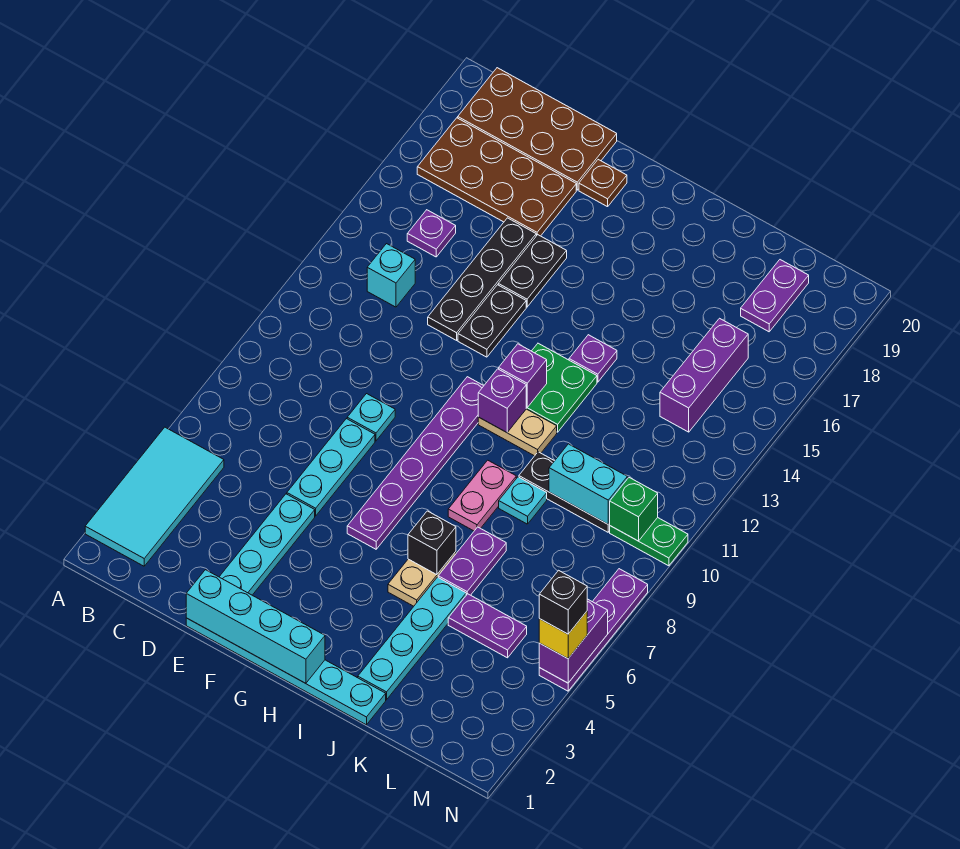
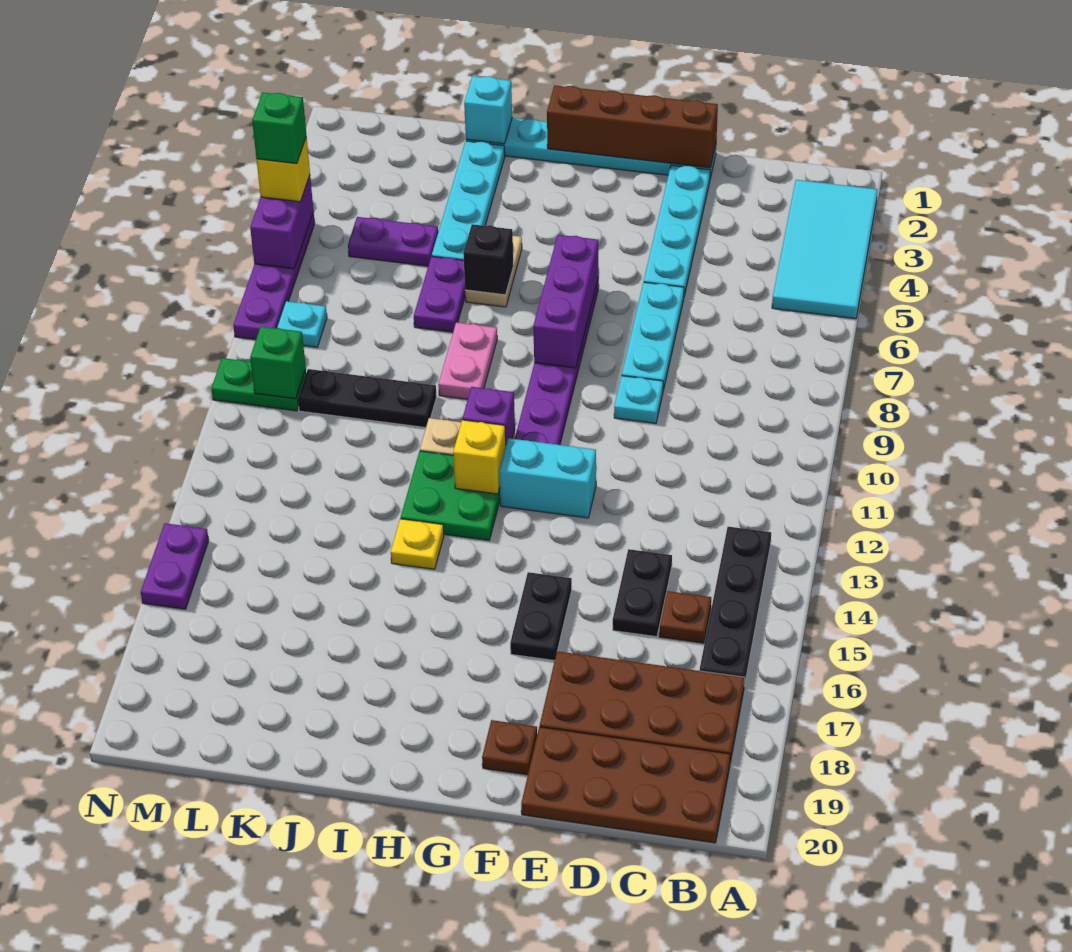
cyan brick C13 level 1 -> cyan brick J1 level 2
purple plate C15 level 1 -> brown plate C15 level 1
cyan brick E1:H1 level 2 -> brown brick E1:H1 level 2
black plate E13:E16 level 1 -> black plate B13:B16 level 1
black plate F13:F14 level 1 -> black plate D14:D15 level 1
purple brick H12 level 2 -> yellow brick H12 level 2
purple plate I14 level 1 -> yellow plate I14 level 1
cyan plate J9 level 1 -> cyan plate M8 level 1
cyan brick K10:L10 level 2 -> cyan brick F12:G12 level 1
purple brick L14:L16 level 1 -> purple brick G6:G8 level 2
purple plate L18:L19 level 1 -> purple plate N15:N16 level 1
black brick N5 level 4 -> green brick N5 level 4

